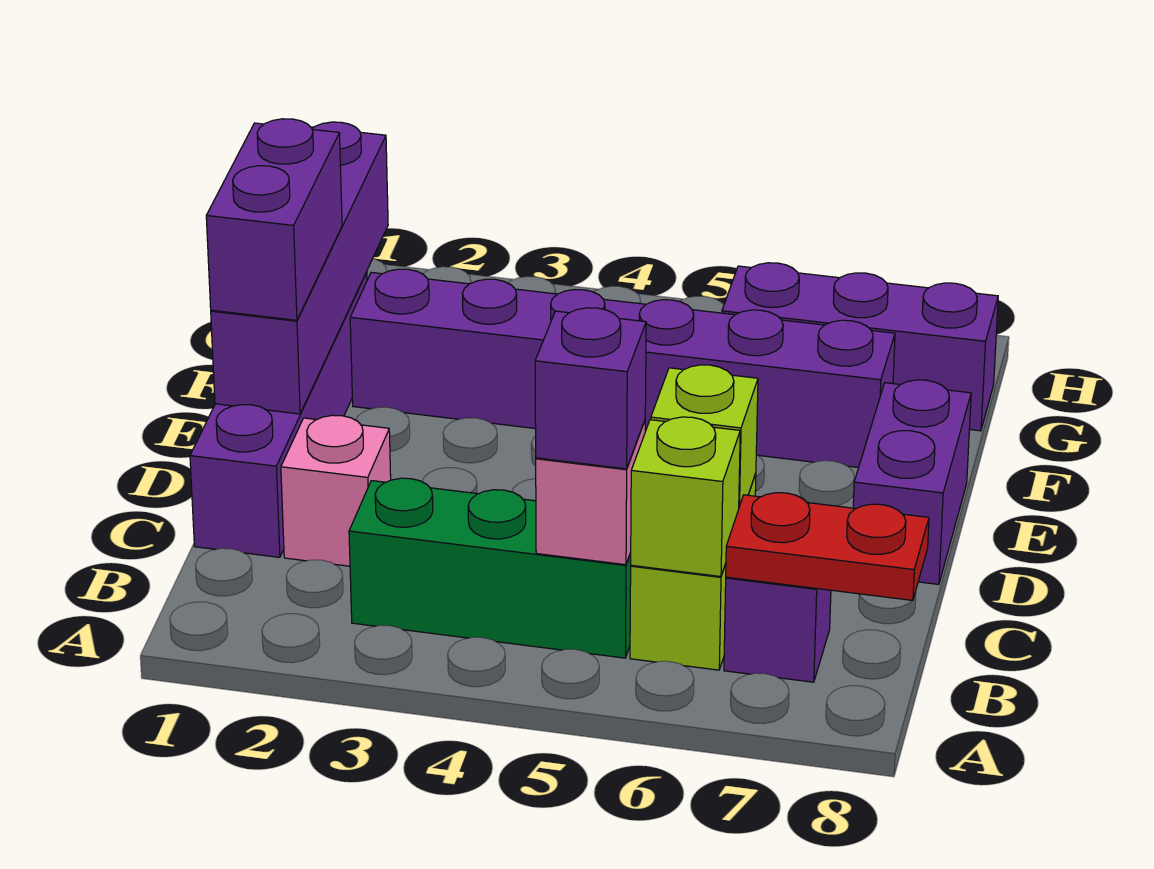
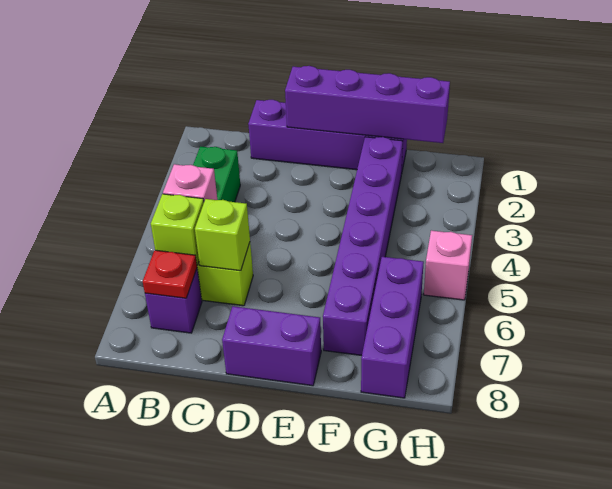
purple brick B5 level 3 -> none
red plate B7:B8 level 2 -> red plate B7 level 2
pink brick C2 level 1 -> pink brick H5 level 1
purple brick D1:E1 level 3 -> none

